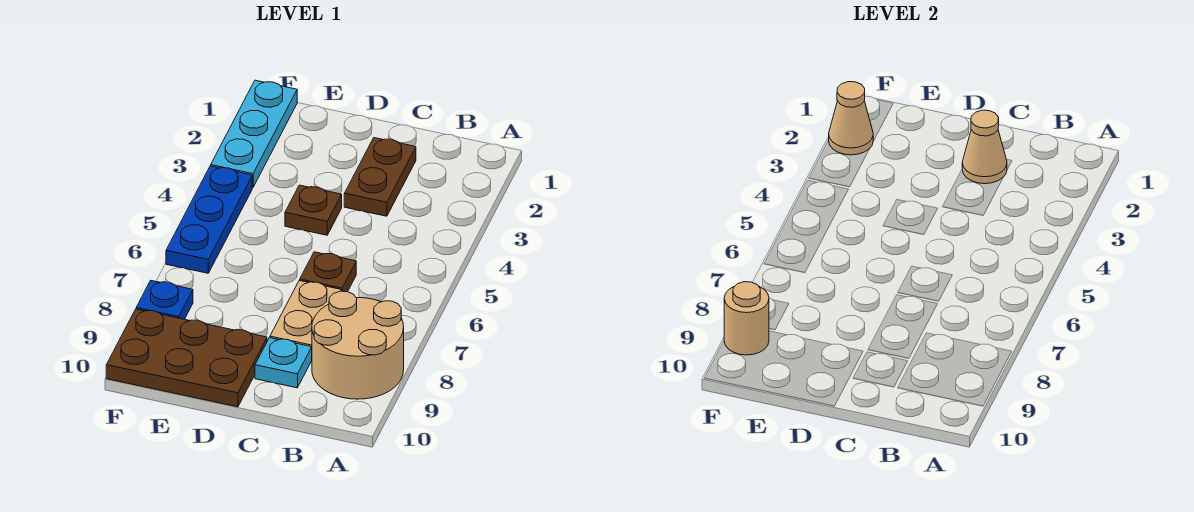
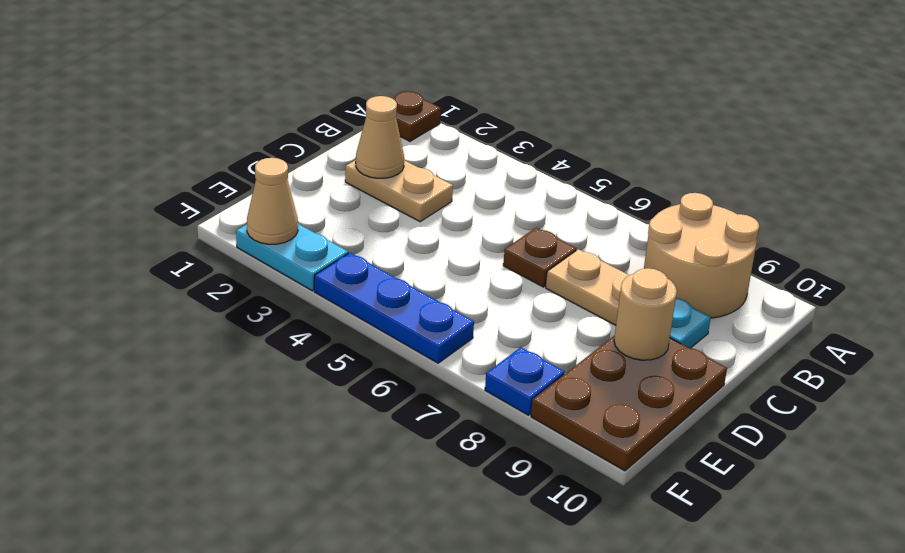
brown plate C2:C3 level 1 -> tan plate C2:C3 level 1
brown plate D4 level 1 -> brown plate A1 level 1
cyan plate F1:F3 level 1 -> cyan plate F2:F3 level 1
tan round brick F9 level 2 -> tan round brick D9 level 2

